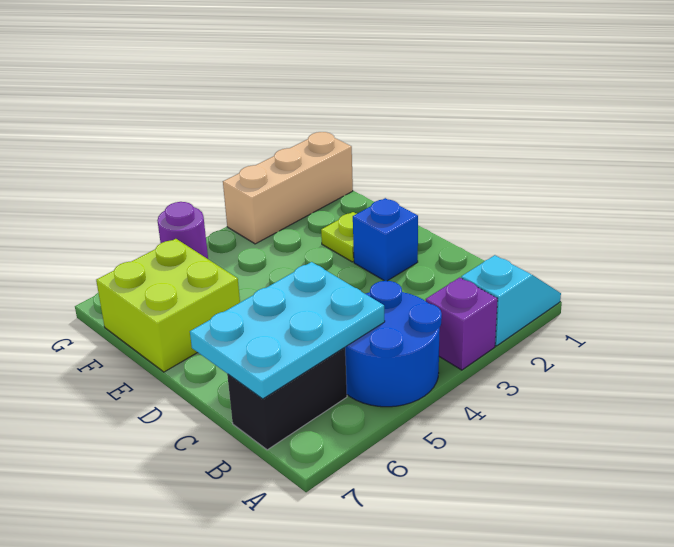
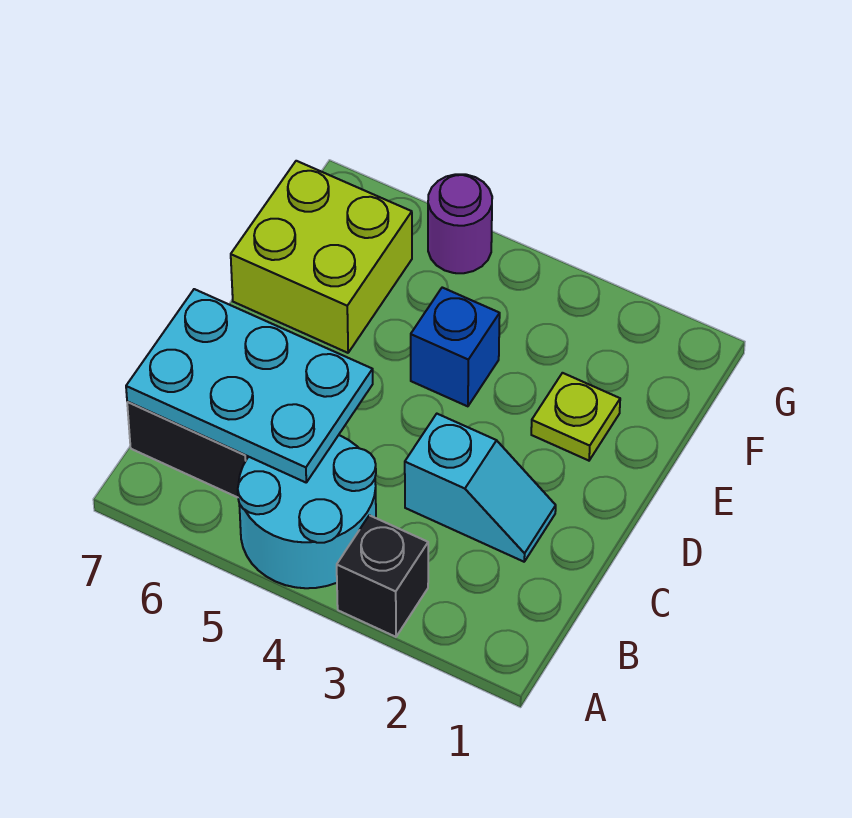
cyan slope A1:A2 level 1 top 2 -> cyan slope C2:C3 level 1 top 3
purple brick A3 level 1 -> black brick A3 level 1
blue round brick A4:B5 level 1 -> cyan round brick A4:B5 level 1
blue brick D2 level 1 -> blue brick E4 level 1
tan brick G1:G3 level 1 -> none

